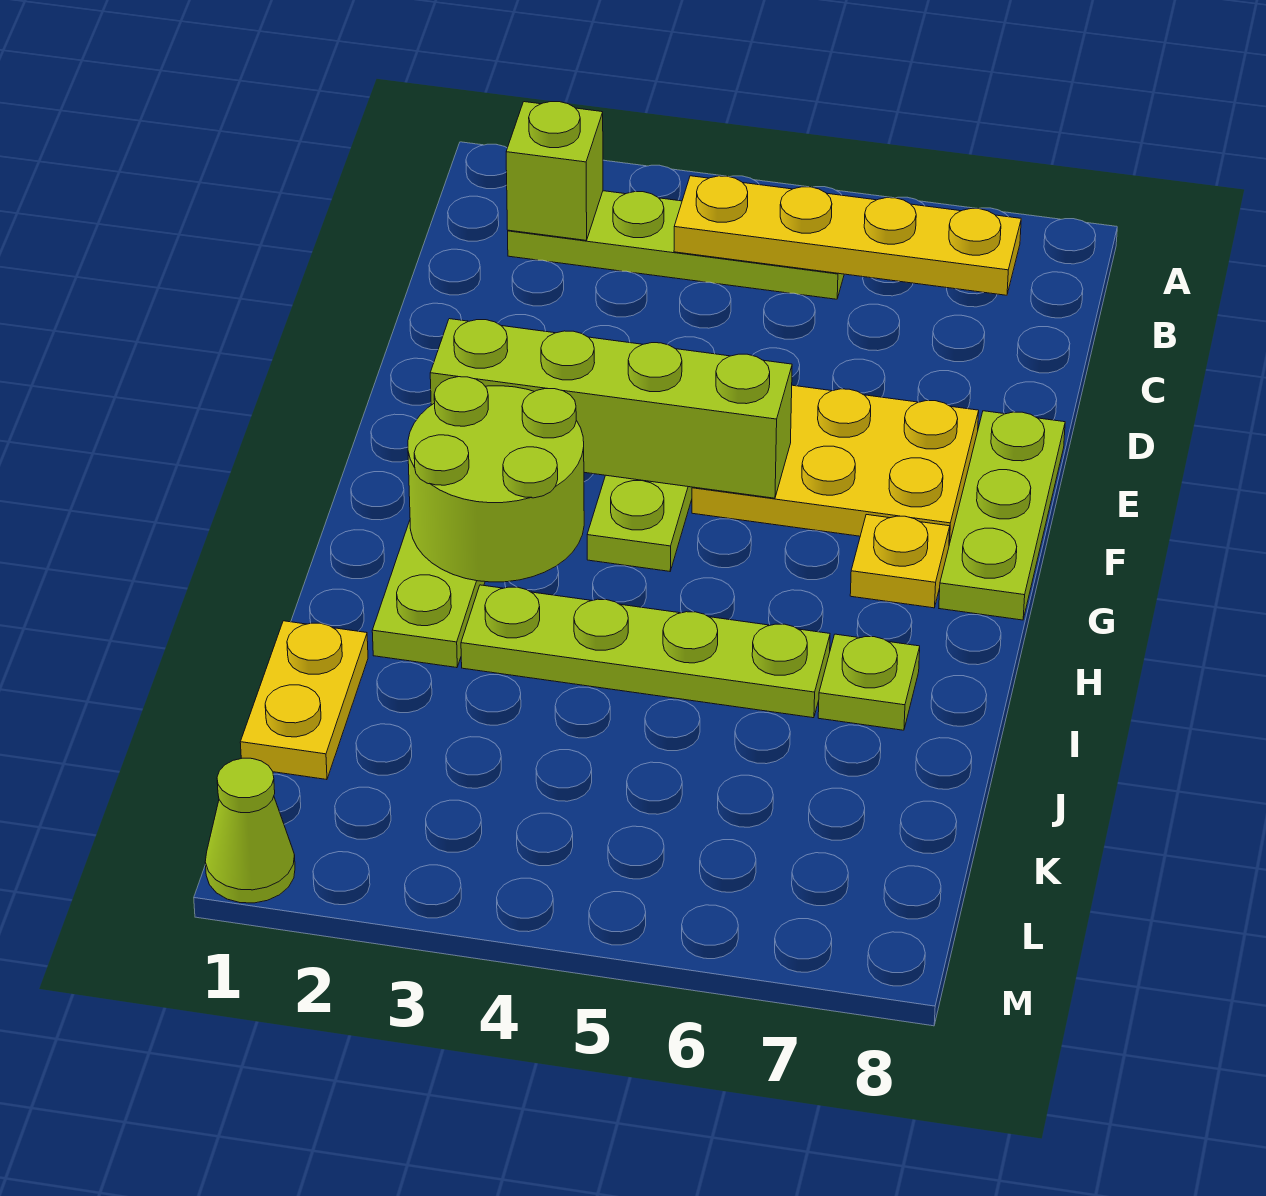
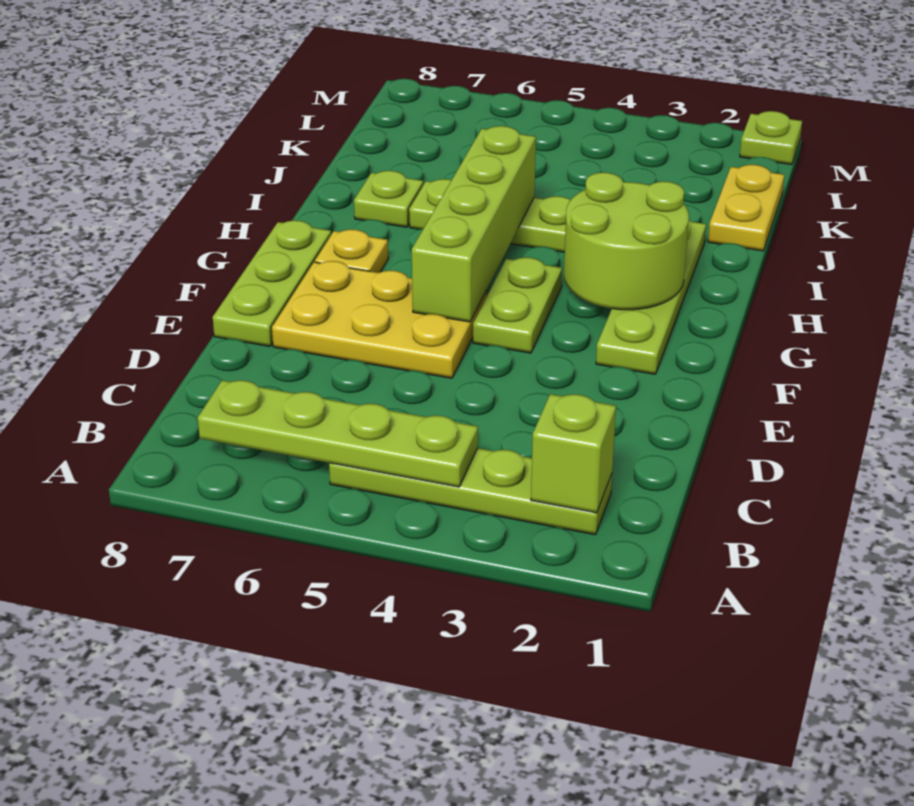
yellow plate B4:B7 level 2 -> lime plate B4:B7 level 2
lime brick F2:F5 level 2 -> lime brick F5:I5 level 2
lime cone M1 level 1 -> lime plate M1 level 1

